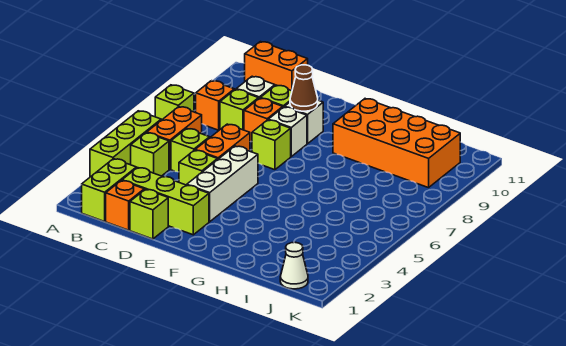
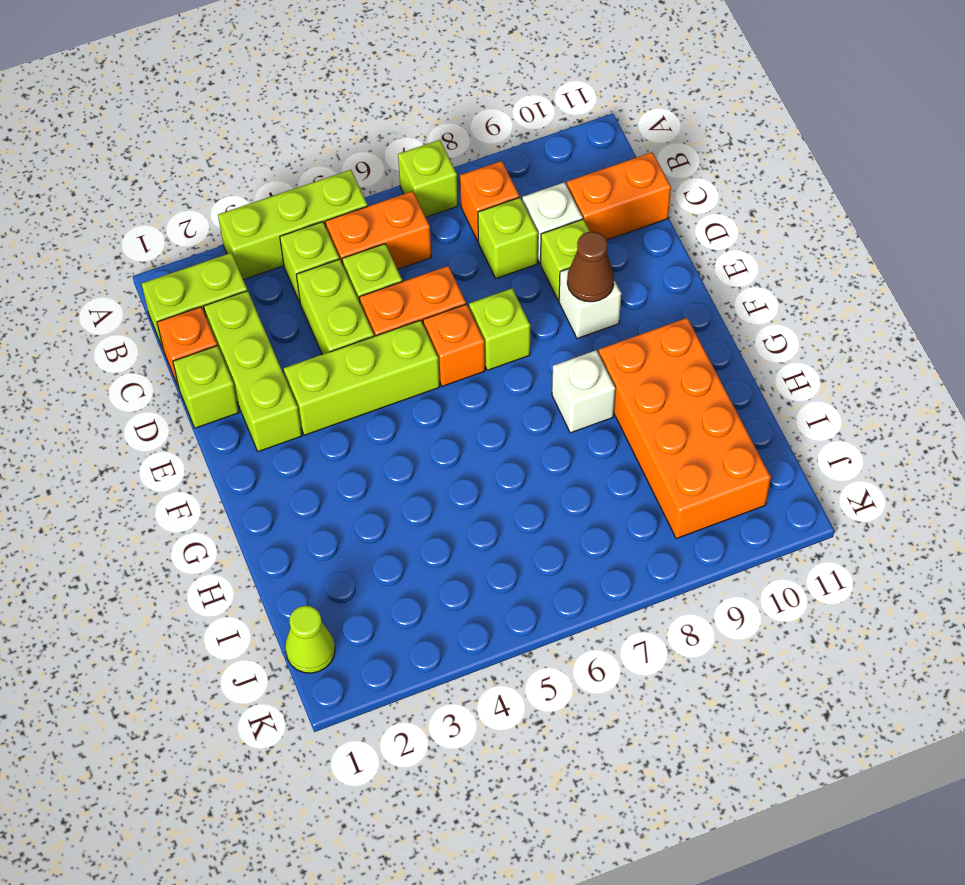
orange brick B11:C11 level 1 -> orange brick C10:C11 level 1
lime brick D4 level 1 -> lime brick C4:D4 level 1
orange brick D8 level 1 -> orange brick E6 level 1
white brick E3:E5 level 1 -> lime brick E3:E5 level 1
white brick E8 level 1 -> white brick G8 level 1
white cone J1 level 1 -> lime cone J1 level 1

